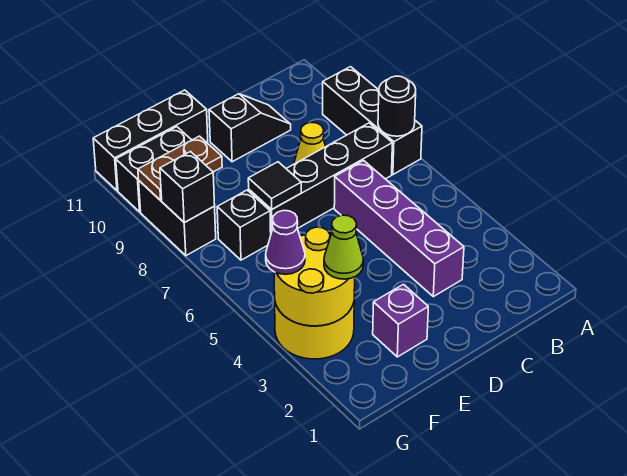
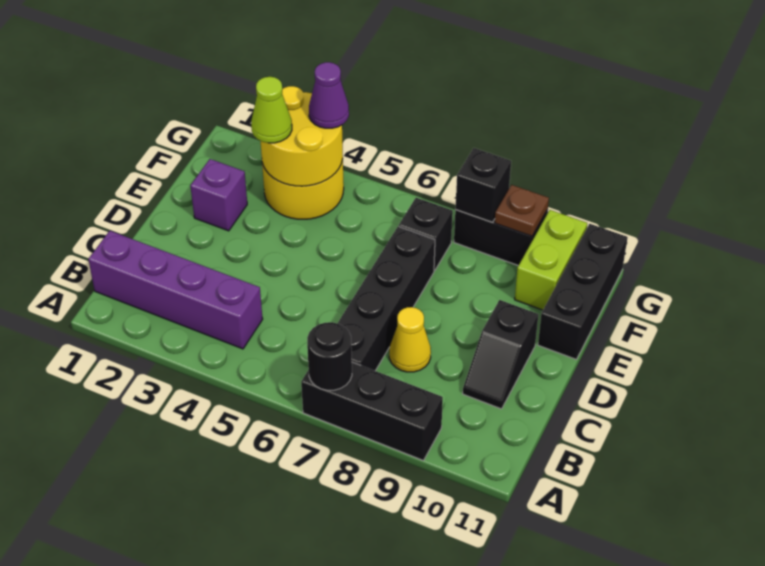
purple brick C3:C6 level 1 -> purple brick B1:B4 level 1
black tile E7 level 2 -> none
brown plate F9:G9 level 2 -> brown plate G9 level 2
black brick F10:G10 level 1 -> lime brick F10:G10 level 1

